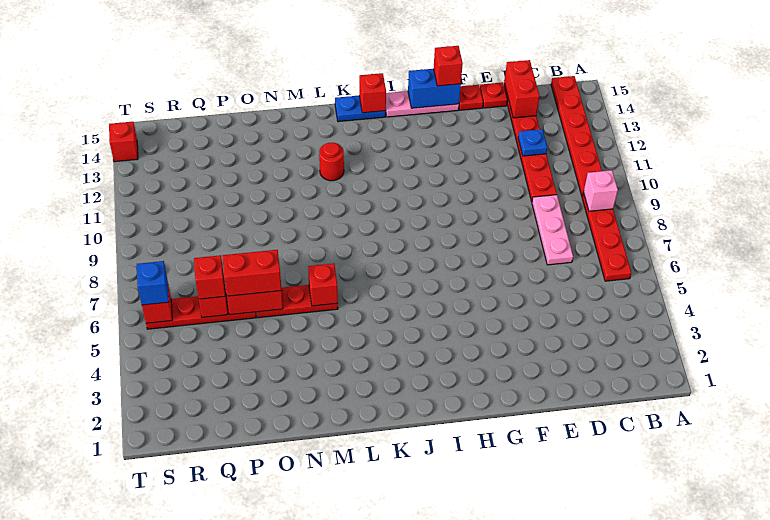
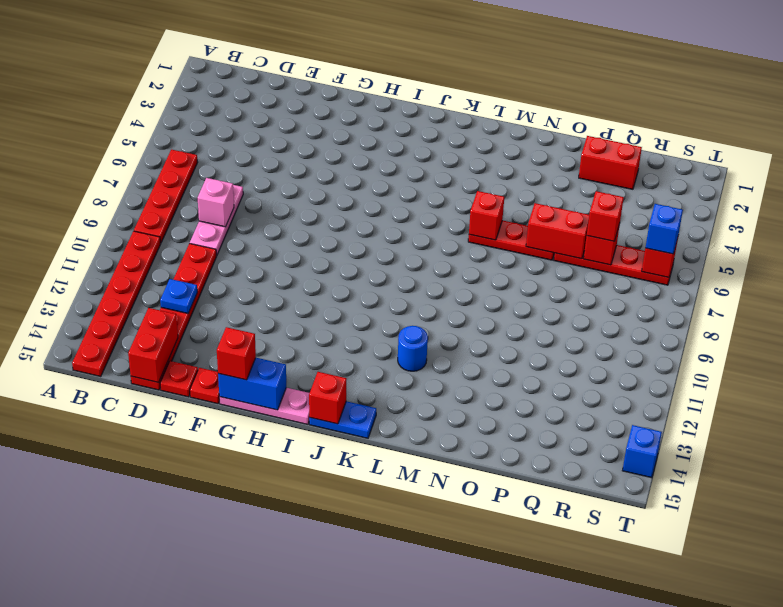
pink brick B9 level 2 -> pink brick D8 level 2
red round brick L12 level 1 -> blue round brick L12 level 1
red brick O6:P6 level 3 -> red brick P2:Q2 level 1
red brick T14 level 1 -> blue brick T14 level 1

